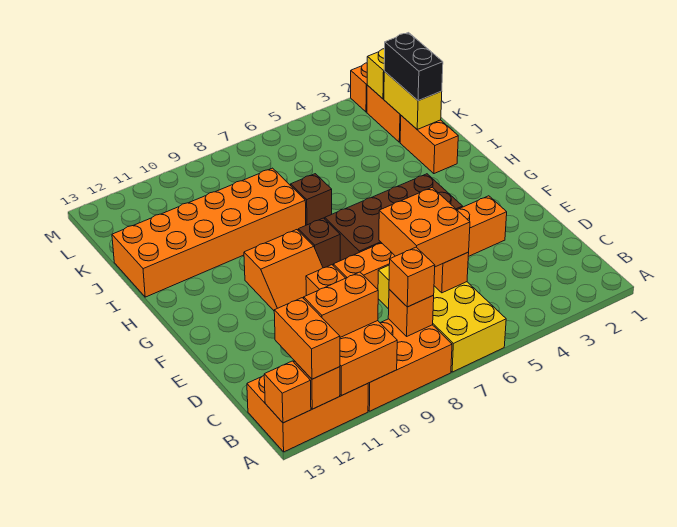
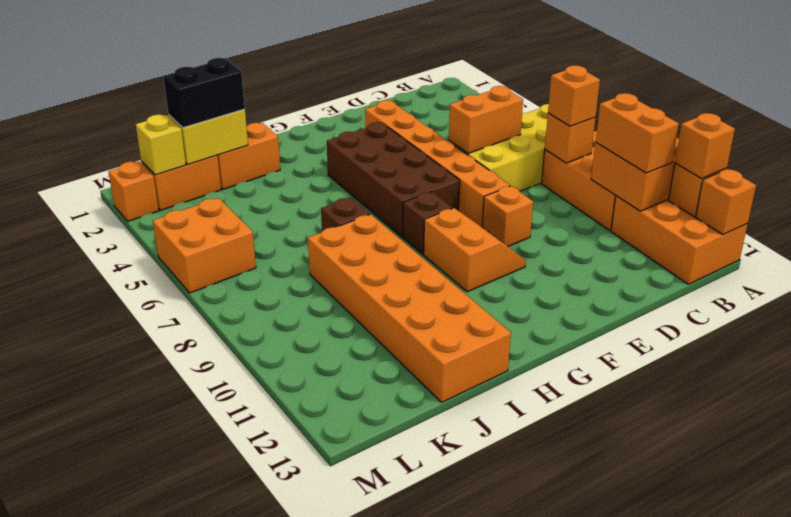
orange brick A12:B12 level 3 -> orange brick A12 level 3
orange brick C6:D7 level 3 -> orange brick L5:M6 level 1

